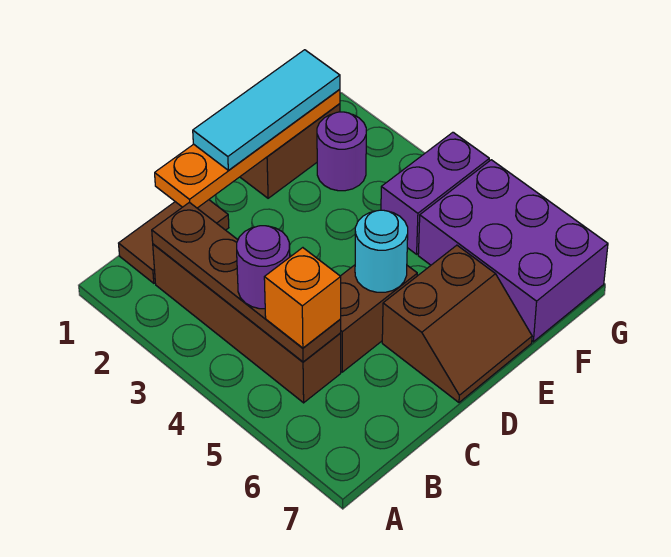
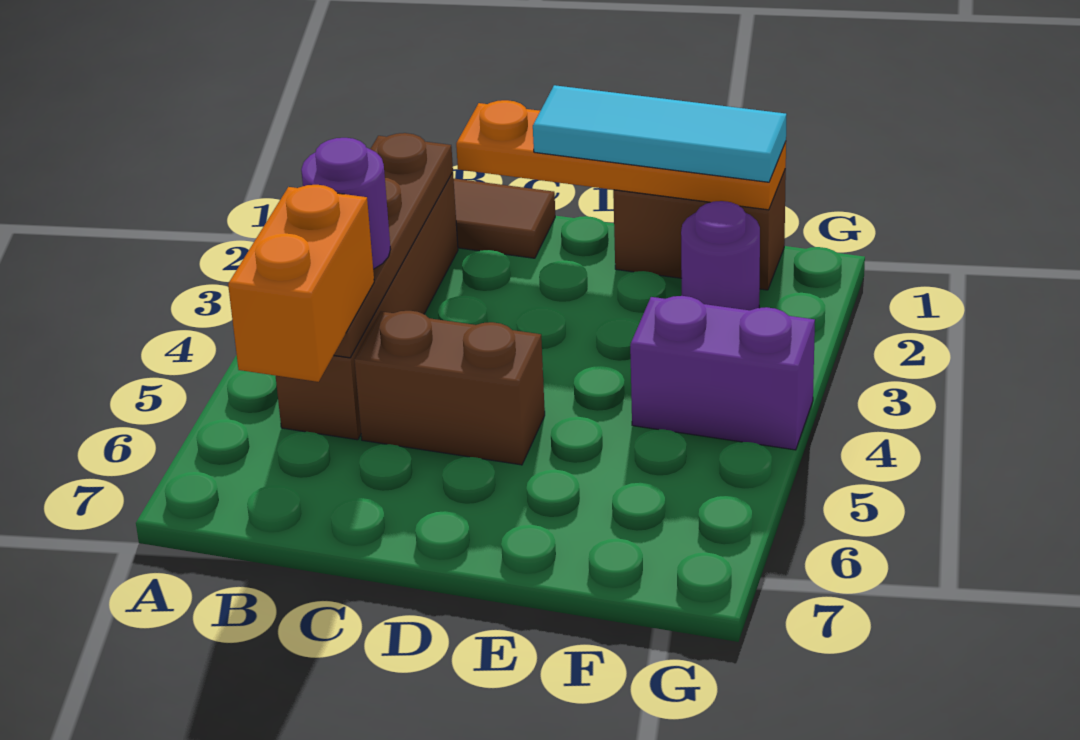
orange brick B5 level 3 -> orange brick B5:B6 level 3
cyan round brick D5 level 2 -> none
brown slope D6:E7 level 1 top 6 -> none
purple brick F5:G7 level 1 -> none

